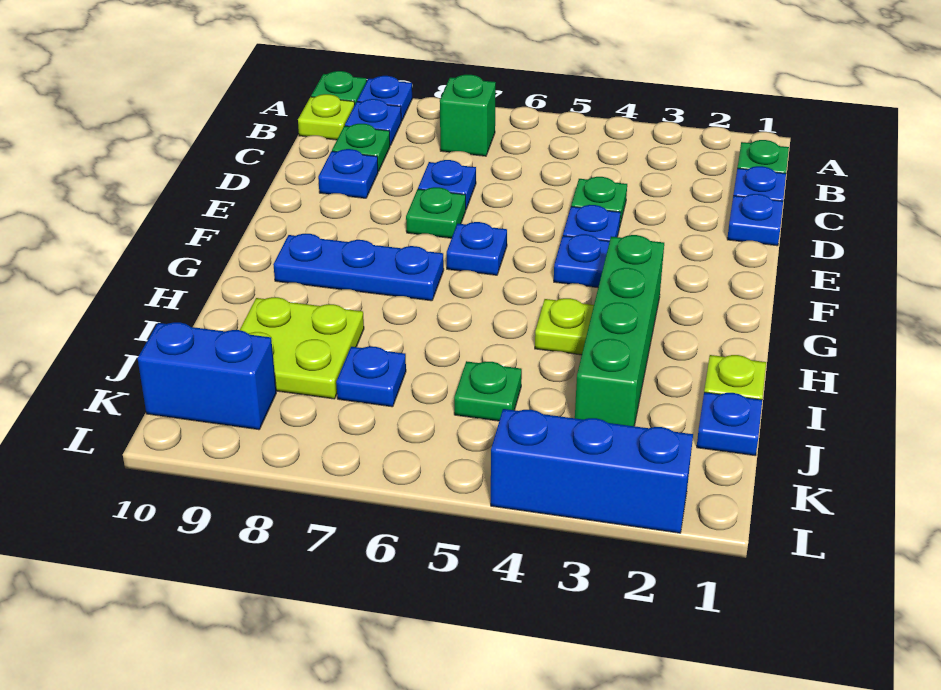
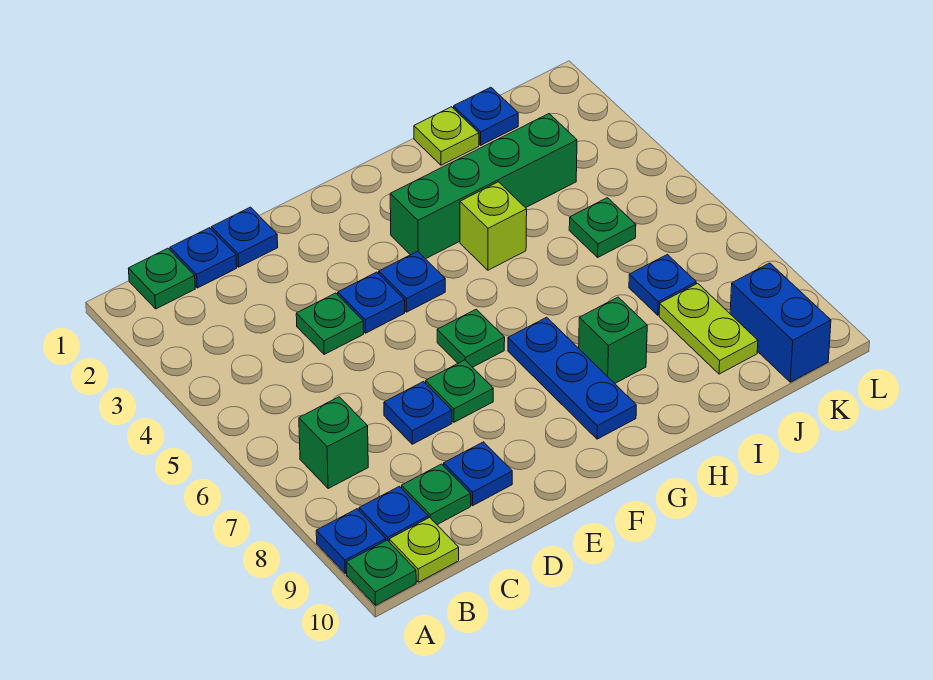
blue plate F6 level 1 -> green plate F6 level 1
lime plate H4 level 1 -> lime brick H4 level 1
none -> green brick H8 level 1
lime plate I8:J9 level 1 -> lime plate J8:J9 level 1
blue brick L2:L4 level 1 -> none

